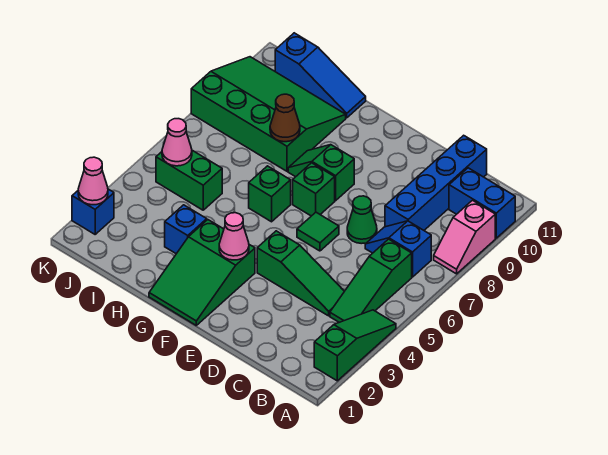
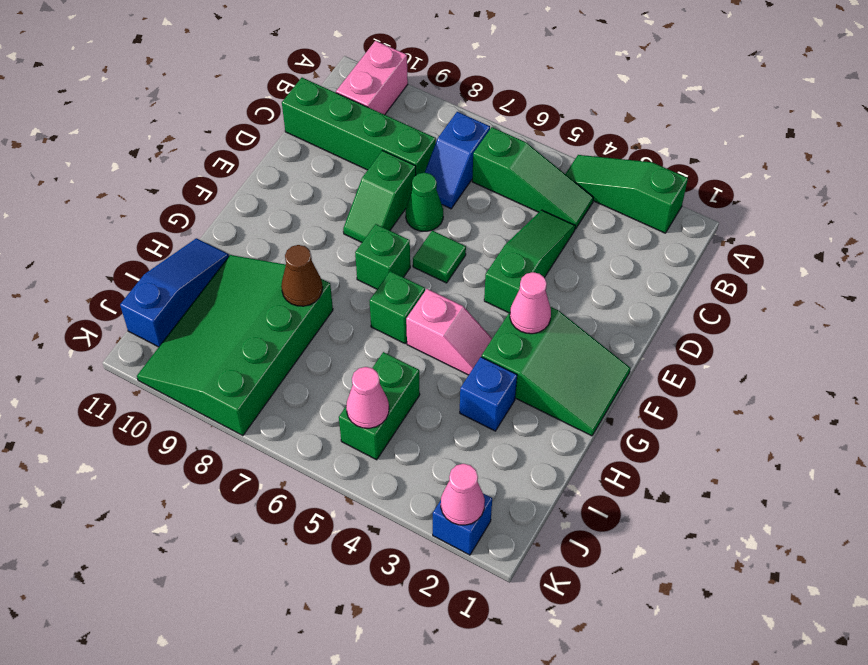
pink slope A8:A9 level 1 top 9 -> pink slope G4:G5 level 1 top 5
blue brick A10:B10 level 1 -> pink brick A10:B10 level 1
blue brick C8:C11 level 1 -> green brick C8:C11 level 1
green slope F8:G8 level 1 top F -> green slope D8:E8 level 1 top D

